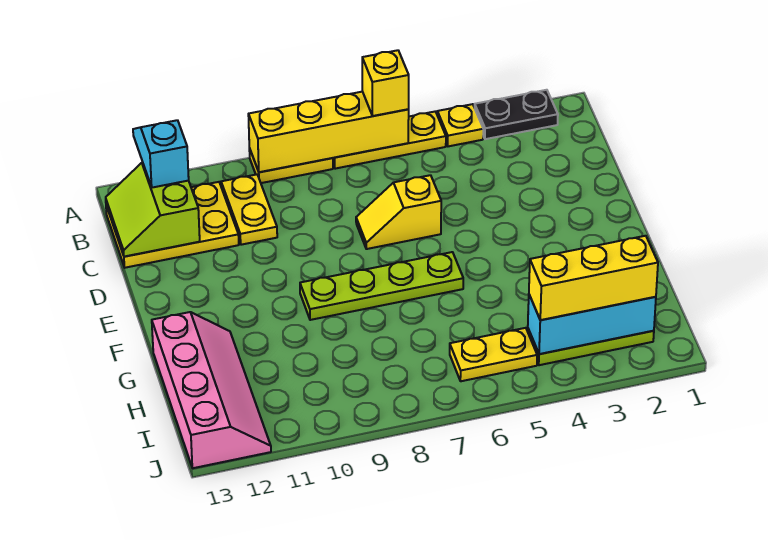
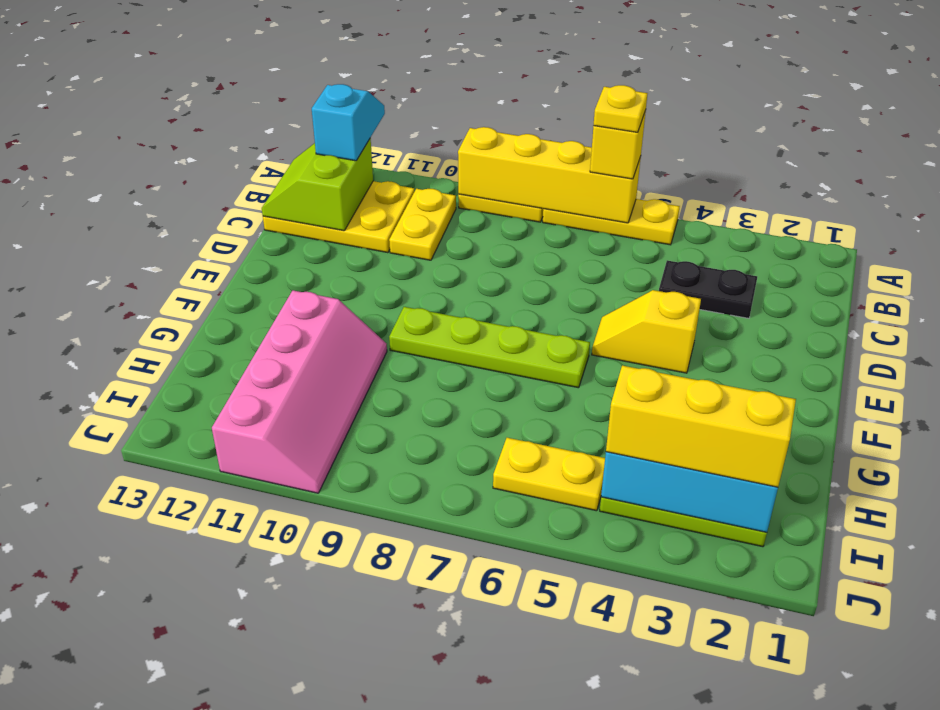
black plate A2:A3 level 1 -> black plate C3:C4 level 1
yellow plate A4 level 1 -> yellow plate A6 level 4
yellow slope D6:D7 level 1 top 6 -> yellow slope E4:E5 level 1 top 4
pink slope G12:J13 level 1 top 13 -> pink slope G10:J11 level 1 top 11

